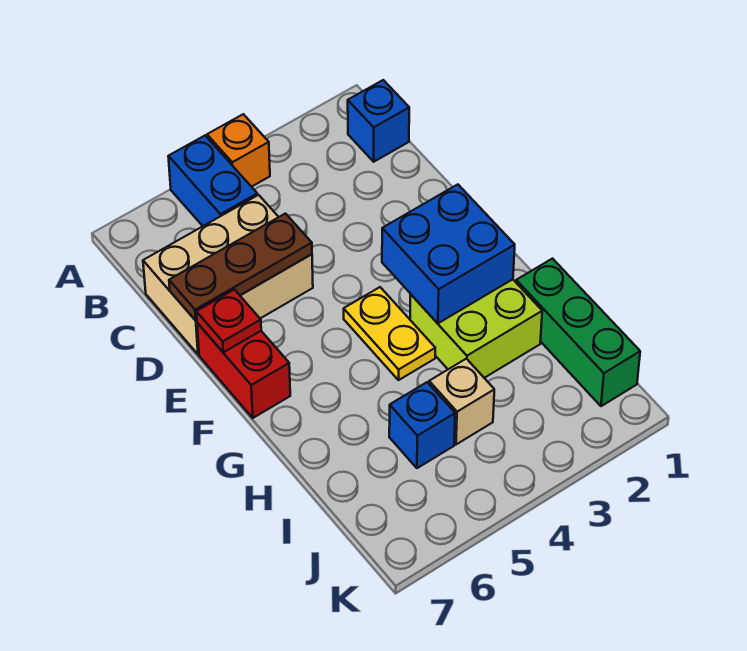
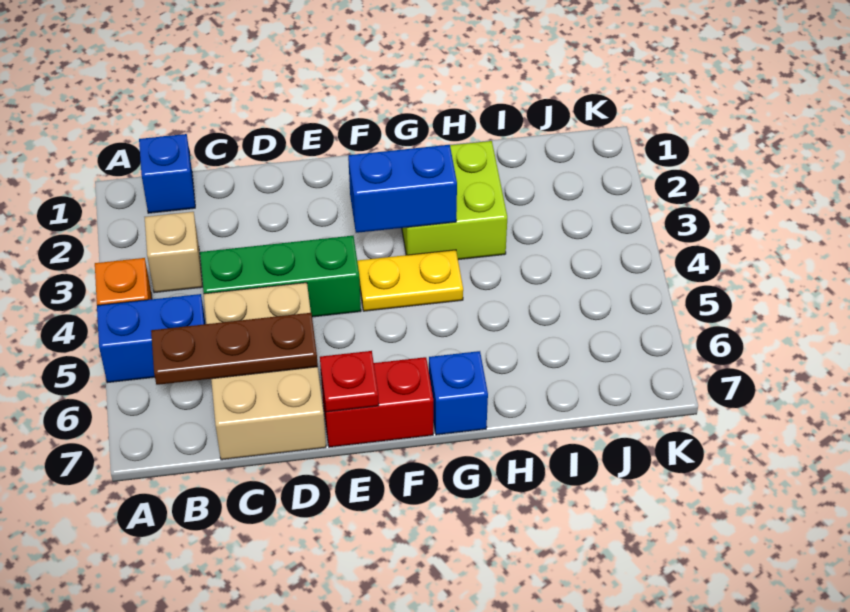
brown plate D5:D7 level 2 -> brown plate B6:D6 level 2
blue brick F2:G3 level 2 -> blue brick F3:G3 level 2
green brick H1:J1 level 1 -> green brick C4:E4 level 1
tan brick I4 level 1 -> tan brick B3 level 1
blue brick I5 level 1 -> blue brick G7 level 1

